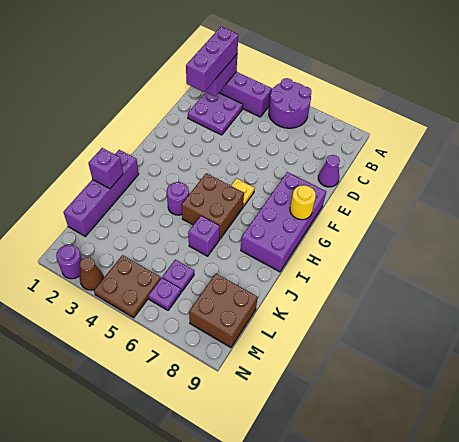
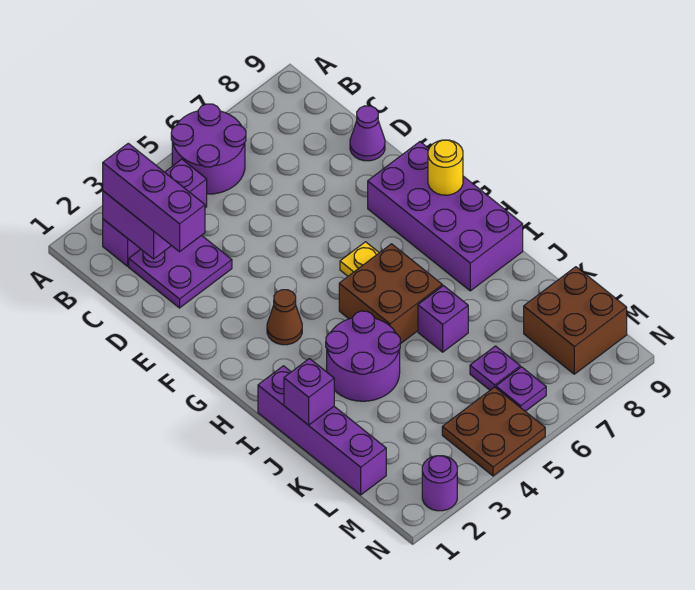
purple round brick I4 level 1 -> purple round brick I3:J4 level 1
brown cone N3 level 1 -> brown cone G3 level 1

